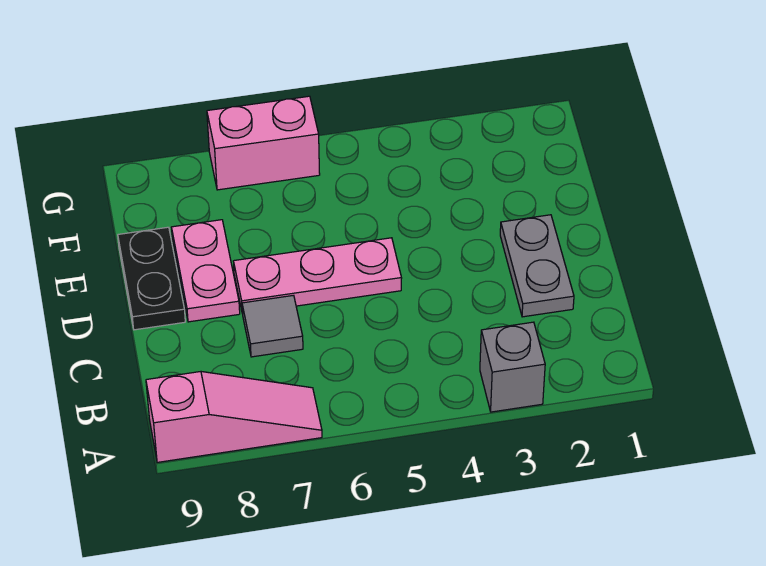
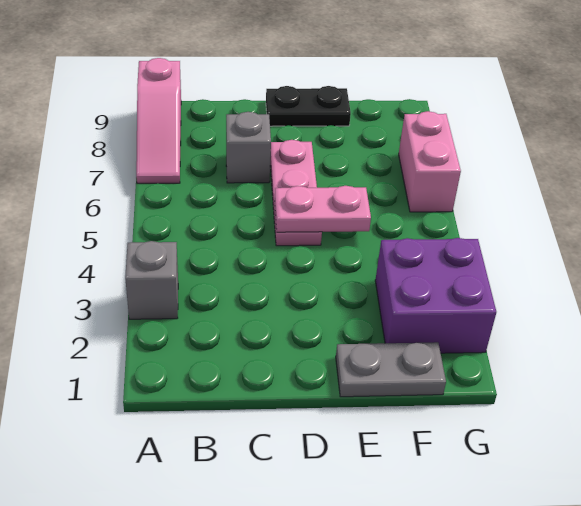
grey plate C2:D2 level 1 -> grey plate E1:F1 level 1
grey tile C7 level 1 -> grey brick C7 level 1
pink plate D8:E8 level 1 -> pink plate D5:E5 level 2
none -> purple brick F2:G3 level 1

